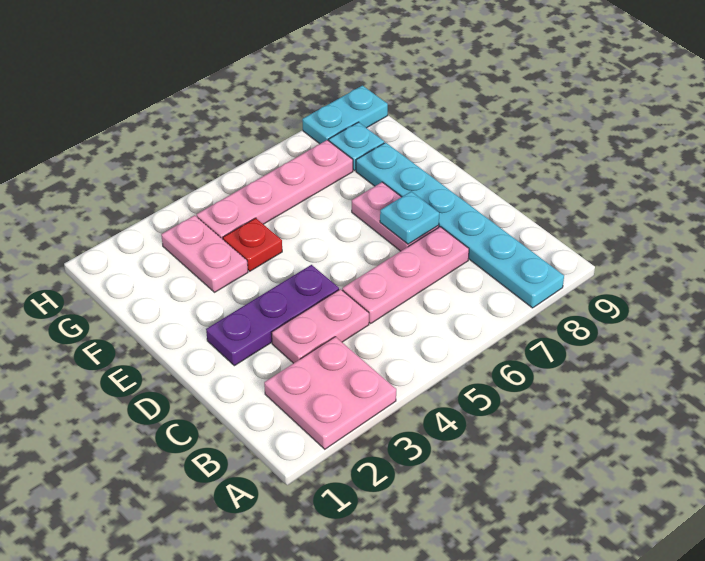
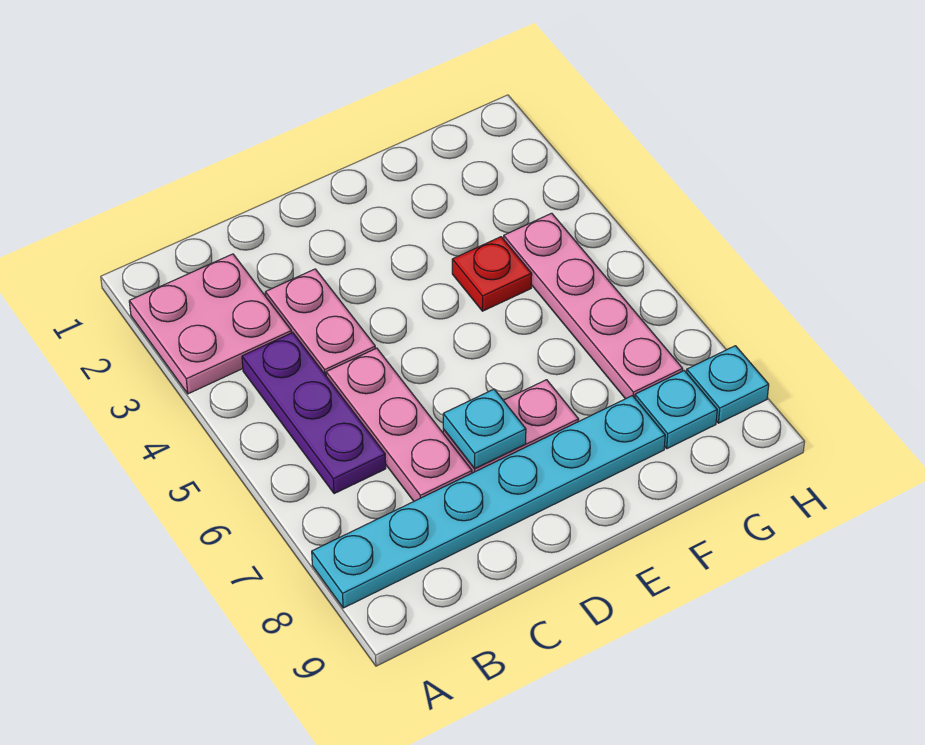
purple plate D2:D4 level 1 -> purple plate B4:B6 level 1
pink plate F3:G3 level 1 -> none
cyan plate H8:H9 level 1 -> cyan plate H8 level 1

